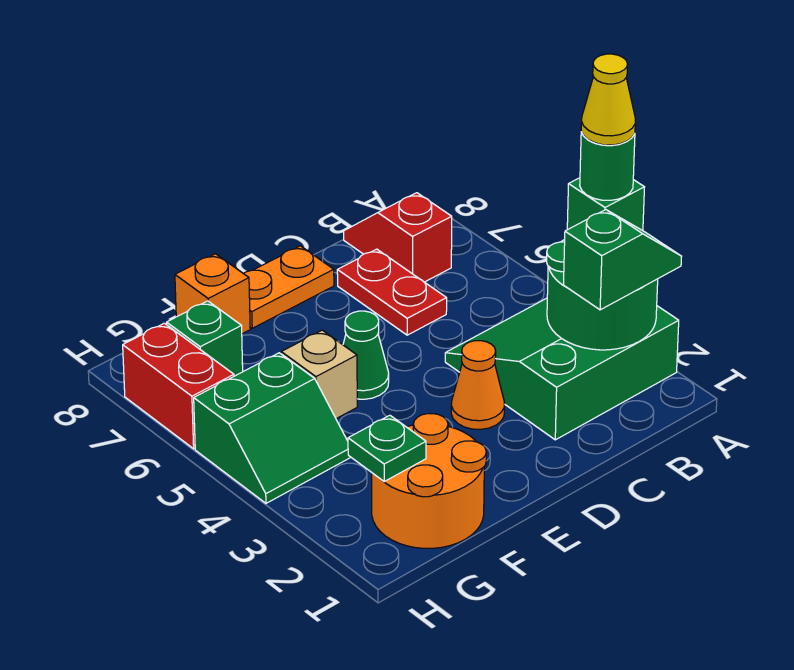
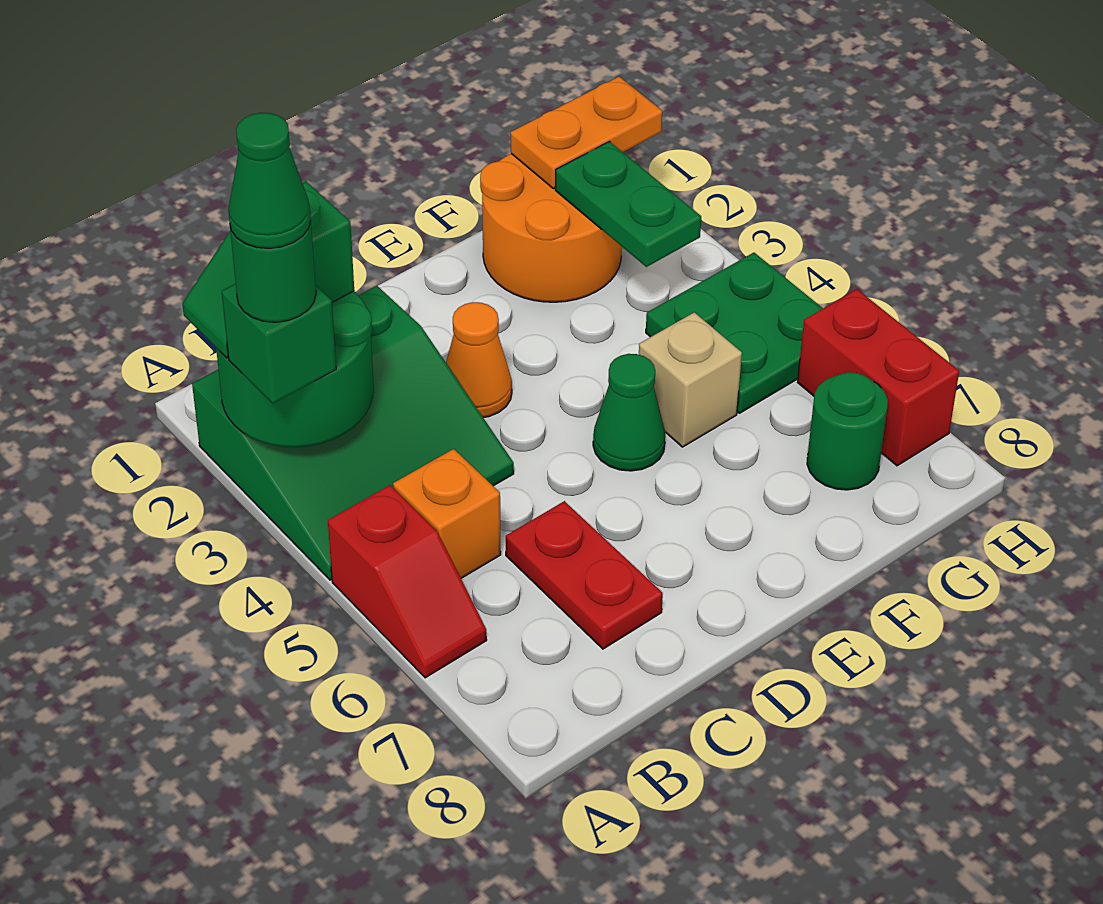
yellow cone A3 level 5 -> green cone A3 level 5
red slope B7:B8 level 1 top 7 -> red slope A5:A6 level 1 top 5
orange plate D8:E8 level 1 -> orange plate G1:H1 level 2
orange brick F8 level 1 -> orange brick B5 level 1
green plate G2 level 2 -> green plate G2:G3 level 2
green slope G4:H5 level 1 top 5 -> green plate G4:H5 level 1
green brick G7 level 1 -> green round brick G7 level 1

